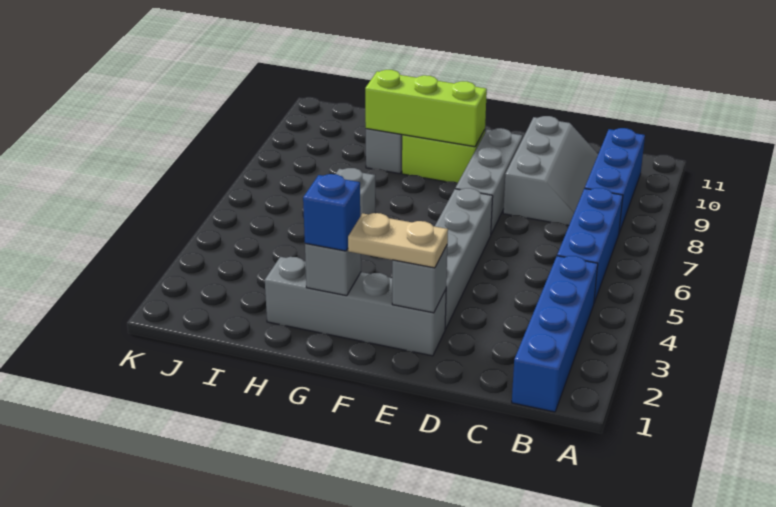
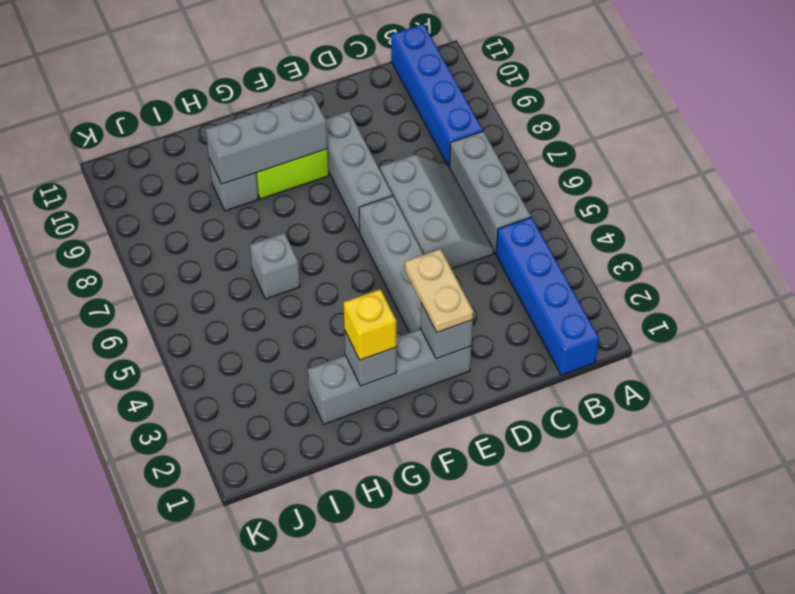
blue brick B5:B7 level 1 -> grey brick B5:B7 level 1
blue brick B8:B10 level 1 -> blue brick B8:B11 level 1
grey slope C8:D10 level 1 top D -> grey slope C5:D7 level 1 top D
tan plate E2:F2 level 3 -> tan plate E2:E3 level 3
lime brick F9:H9 level 2 -> grey brick F9:H9 level 2
blue brick G2 level 3 -> yellow brick G2 level 3

